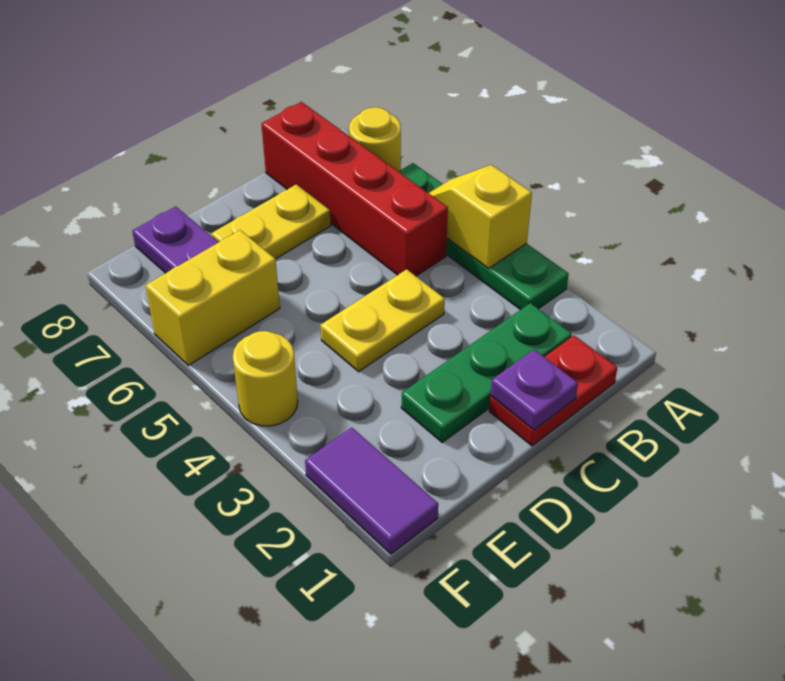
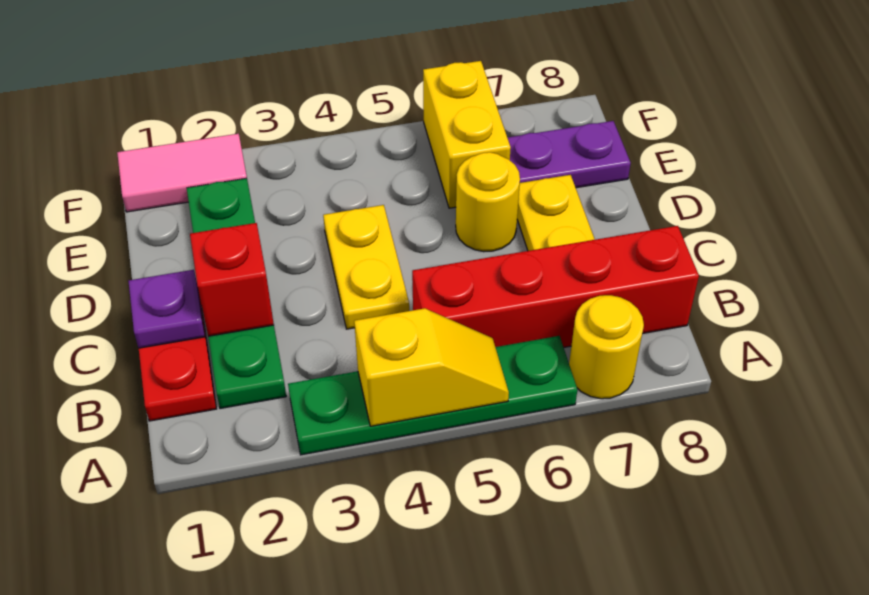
green plate B2:D2 level 1 -> green plate B2:E2 level 1
none -> red brick C2 level 2
purple tile F1:F2 level 1 -> pink tile F1:F2 level 1
yellow round brick F4 level 1 -> yellow round brick D6 level 1

